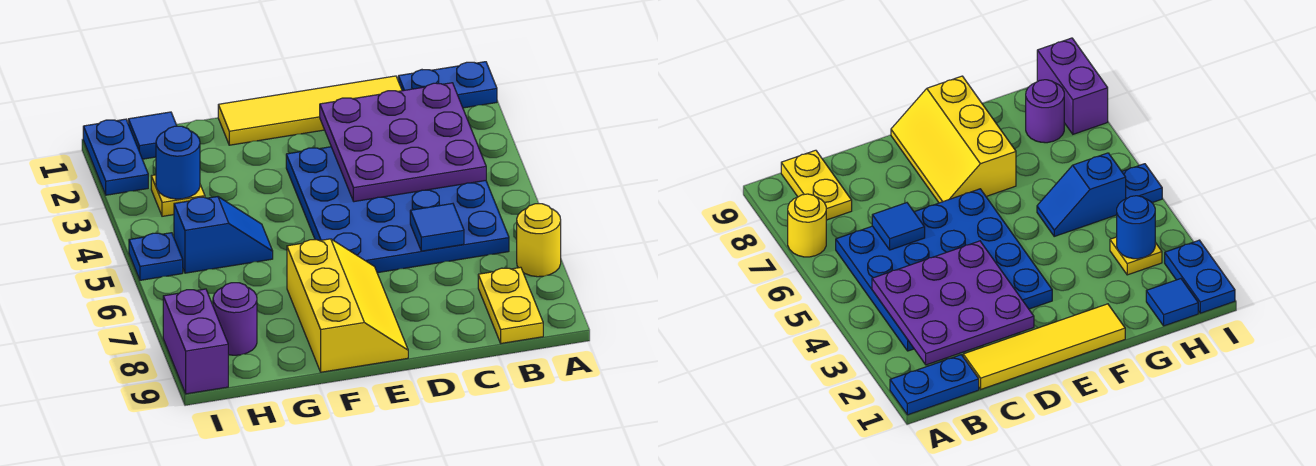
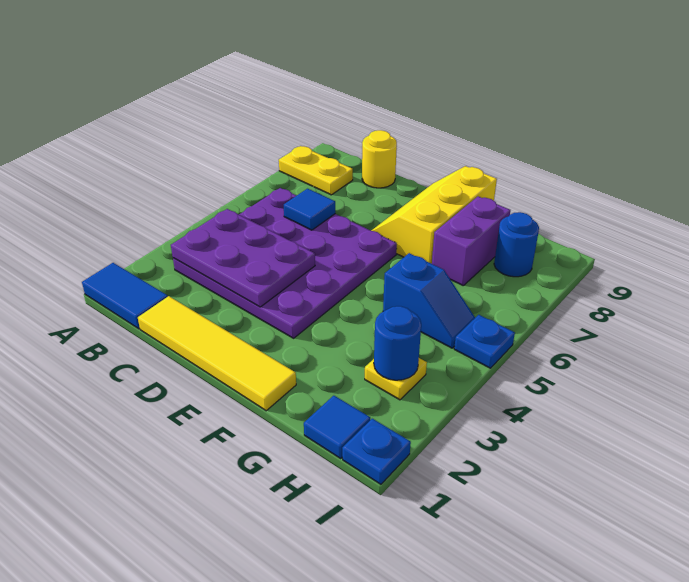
blue plate A1:B1 level 1 -> blue tile A1:B1 level 1
yellow round brick A7 level 1 -> yellow round brick C9 level 1
purple plate B2:D4 level 2 -> purple plate B3:D4 level 2
blue plate B3:E6 level 1 -> purple plate B3:E6 level 1
yellow plate B8:B9 level 1 -> yellow plate A8:B8 level 1
blue slope G5:H5 level 1 top H -> blue slope G5:H5 level 1 top G
purple round brick H8 level 1 -> blue round brick H8 level 1
blue plate I1:I2 level 1 -> blue plate I1 level 1
purple brick I8:I9 level 1 -> purple brick G7:G8 level 1

